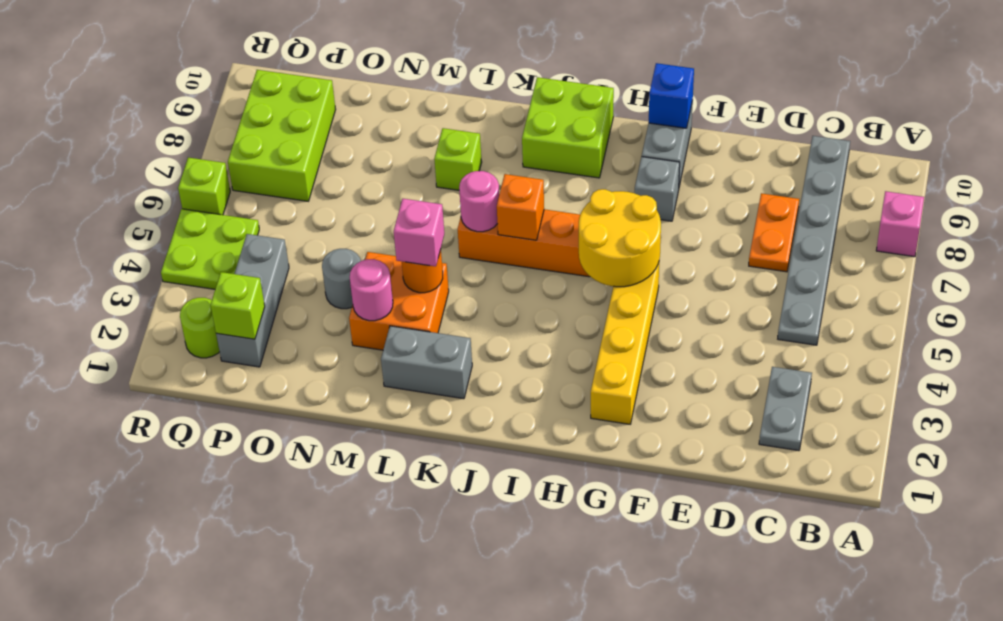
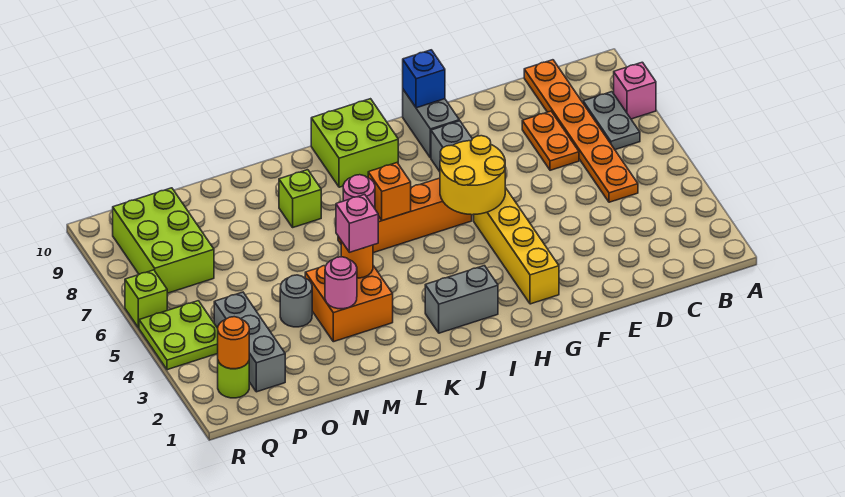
grey plate C2:C3 level 1 -> grey plate B7:B8 level 1
grey plate C5:C10 level 1 -> orange plate C5:C10 level 1
grey brick K2:L2 level 1 -> grey brick I2:J2 level 1
lime brick P2 level 2 -> none
none -> orange round brick Q2 level 2

